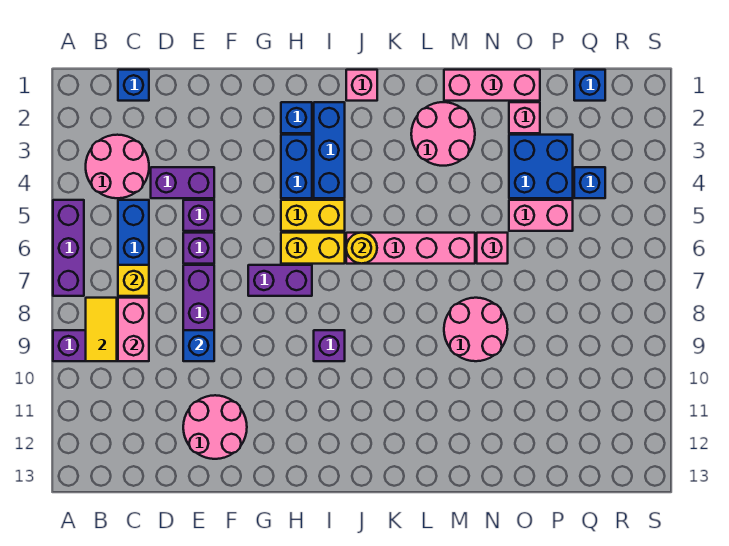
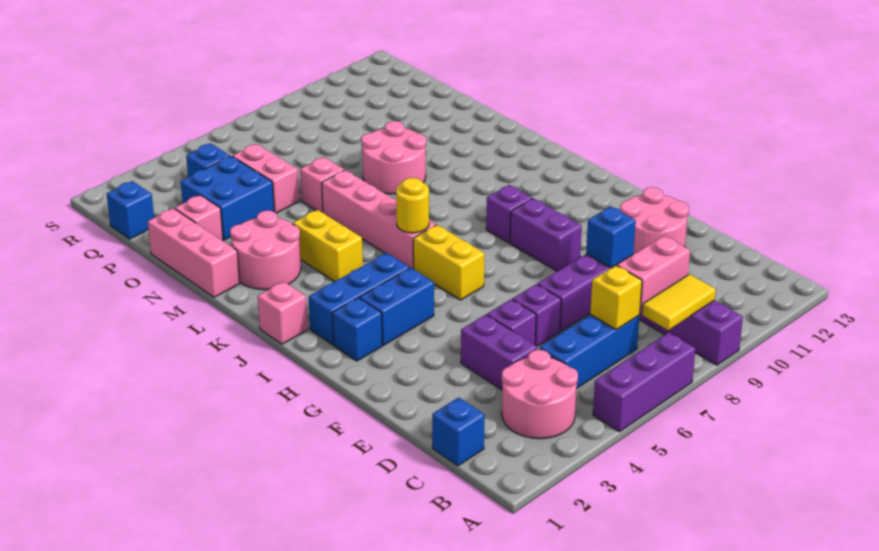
purple brick G7:H7 level 1 -> purple brick G9:H9 level 1
yellow brick H5:I5 level 1 -> yellow brick K4:L4 level 1

